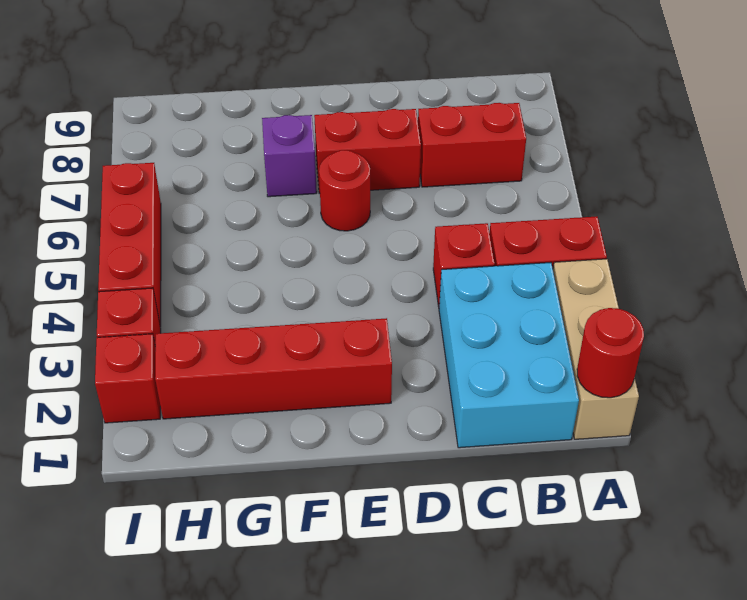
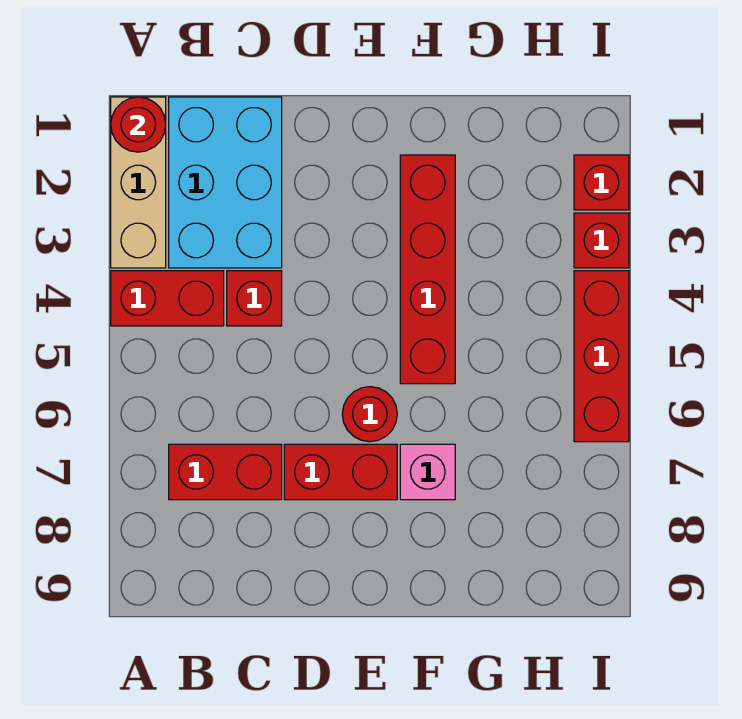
red brick E2:H2 level 1 -> red brick F2:F5 level 1
purple brick F7 level 1 -> pink brick F7 level 1

